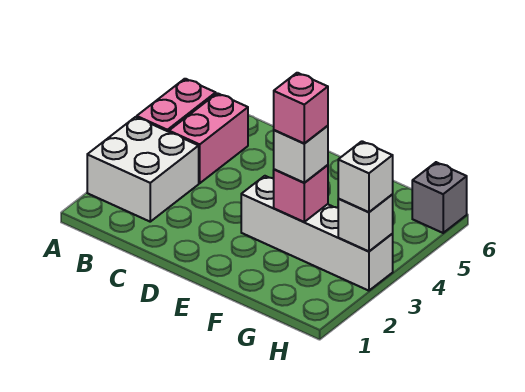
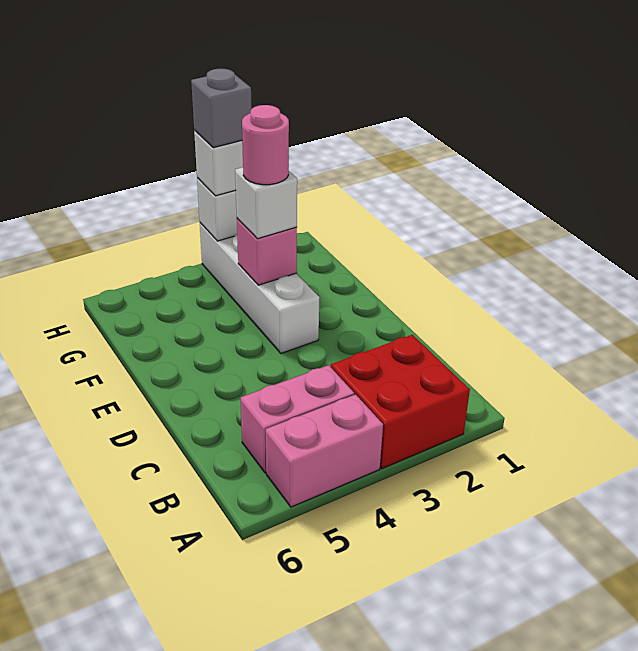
white brick A2:B3 level 1 -> red brick A2:B3 level 1
pink brick F3 level 4 -> pink round brick F3 level 4
grey brick H6 level 1 -> grey brick H3 level 4

